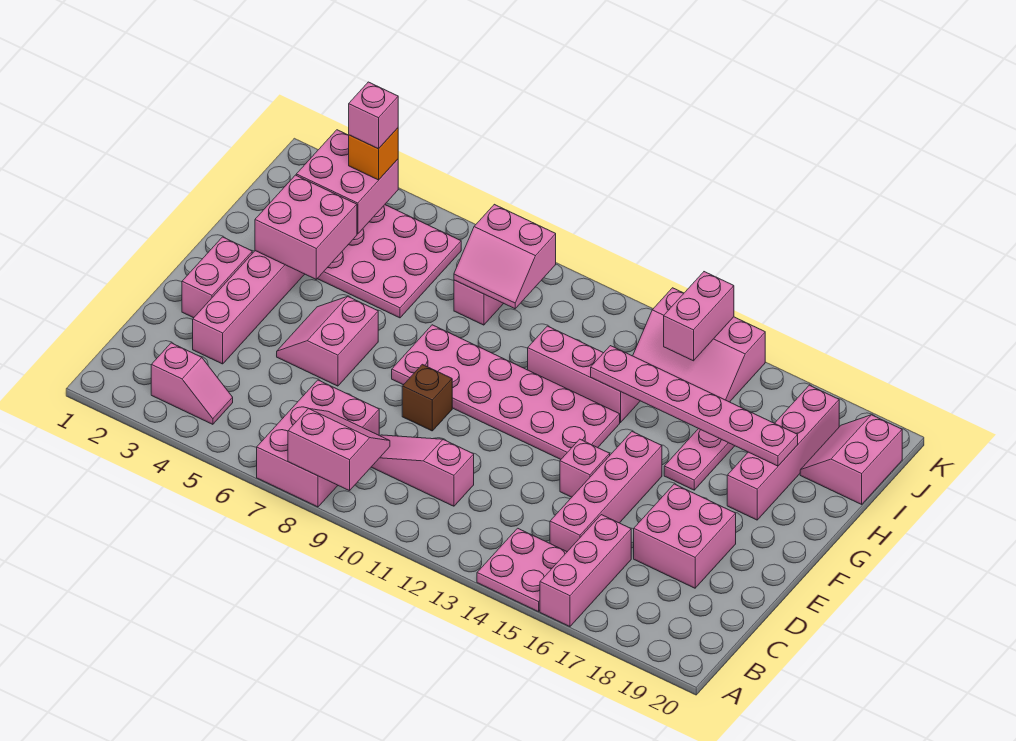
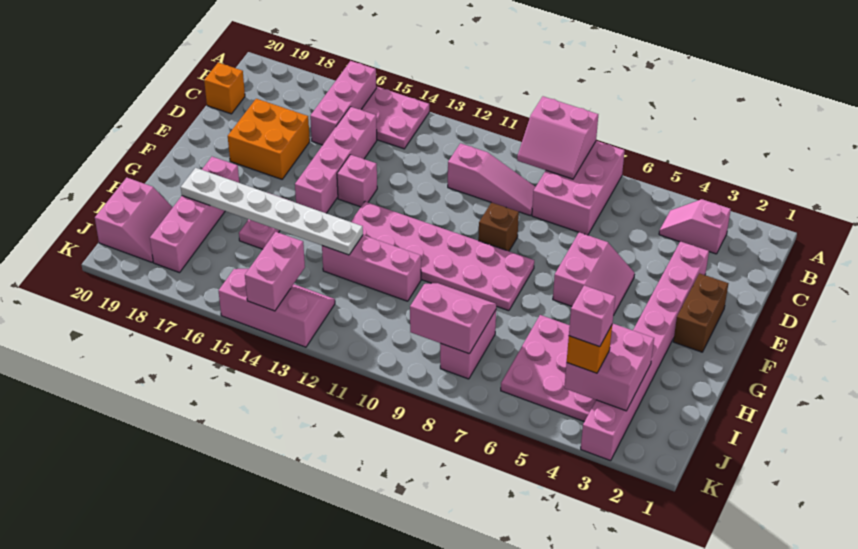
none -> orange brick C20 level 1
pink brick D17:E18 level 1 -> orange brick D17:E18 level 1
pink brick E2:F2 level 1 -> brown brick E2:F2 level 1
pink brick G3:H4 level 2 -> none
pink plate H13:H18 level 2 -> white plate H13:H18 level 2

